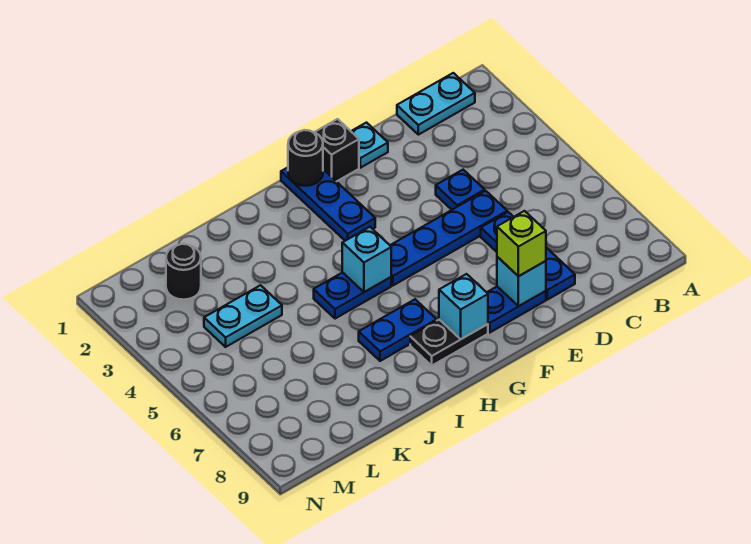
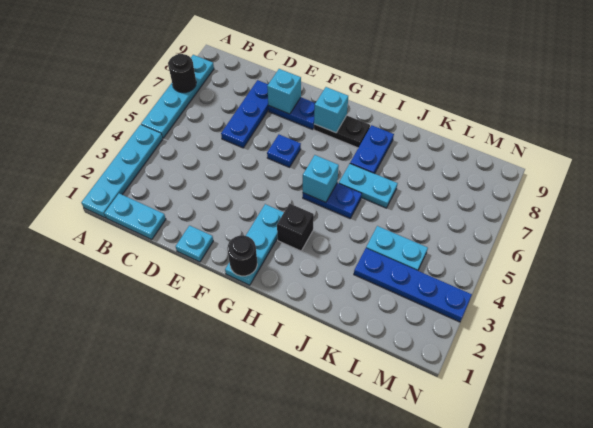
none -> cyan plate A1:A4 level 1
none -> cyan plate A5:A8 level 1
blue plate D4 level 1 -> blue plate F6 level 1
blue plate D5:G5 level 1 -> blue plate K3:N3 level 1
lime brick E8 level 3 -> none
black brick F1 level 1 -> black brick H3 level 1
blue plate G1:G3 level 1 -> cyan plate G1:G3 level 1
blue plate H7:I7 level 1 -> blue plate I7:I8 level 1
none -> cyan plate I6:J6 level 1
black round brick L2 level 1 -> black round brick A7 level 2

